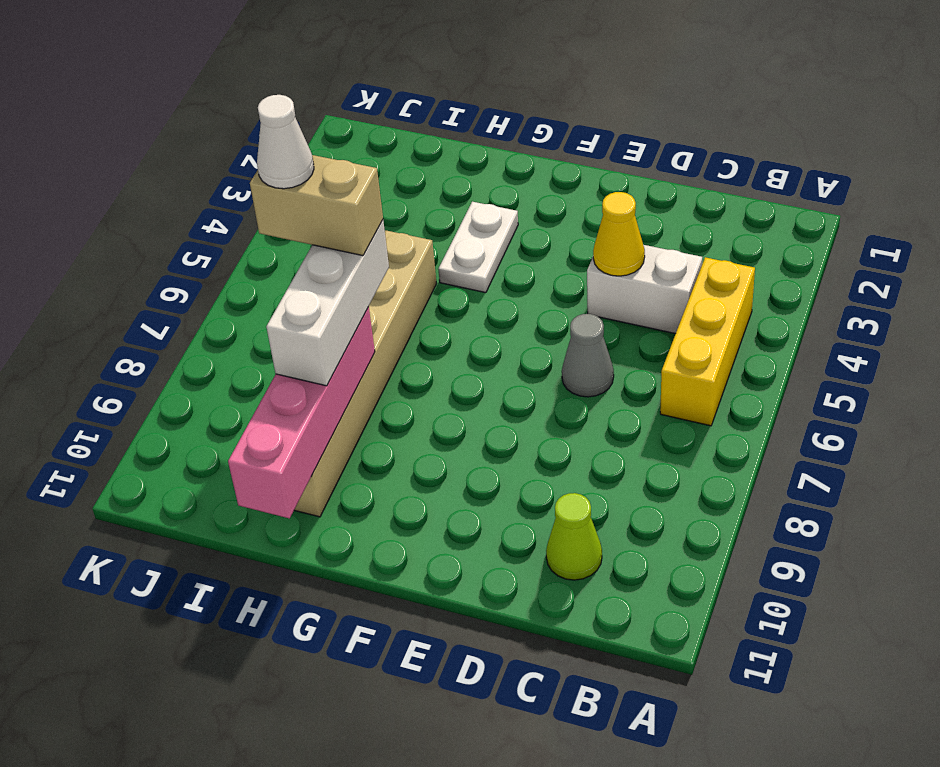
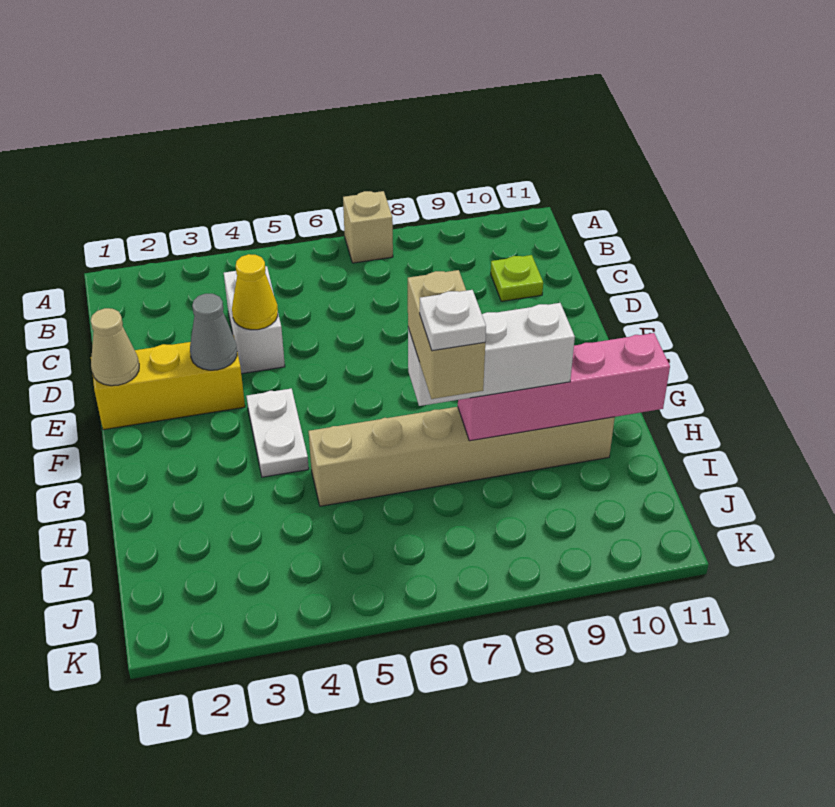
none -> tan brick A7 level 1
yellow brick B4:B6 level 1 -> yellow brick E1:E3 level 1
lime cone C10 level 1 -> lime plate C10 level 1
grey cone D6 level 1 -> grey cone E3 level 2
none -> tan cone E1 level 2
white plate G3:G4 level 1 -> white plate F4:G4 level 1
white cone I7 level 5 -> white plate I7 level 5

